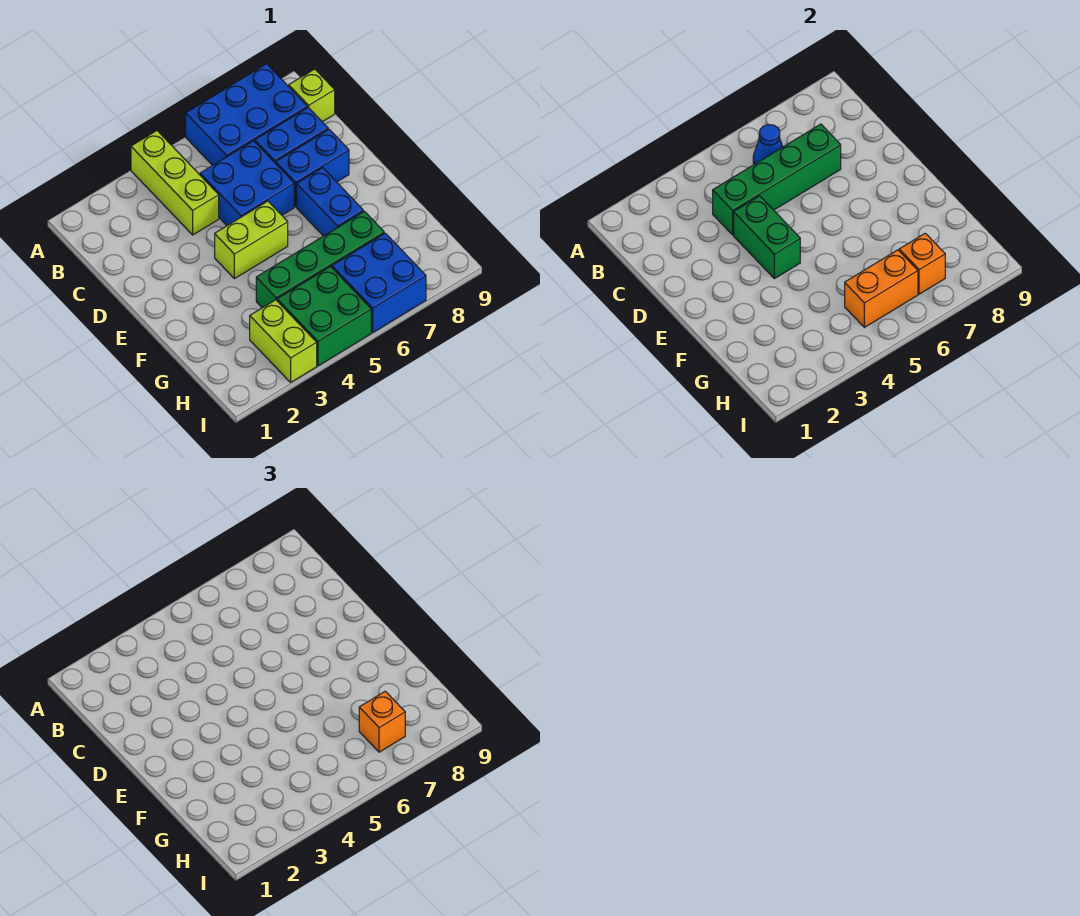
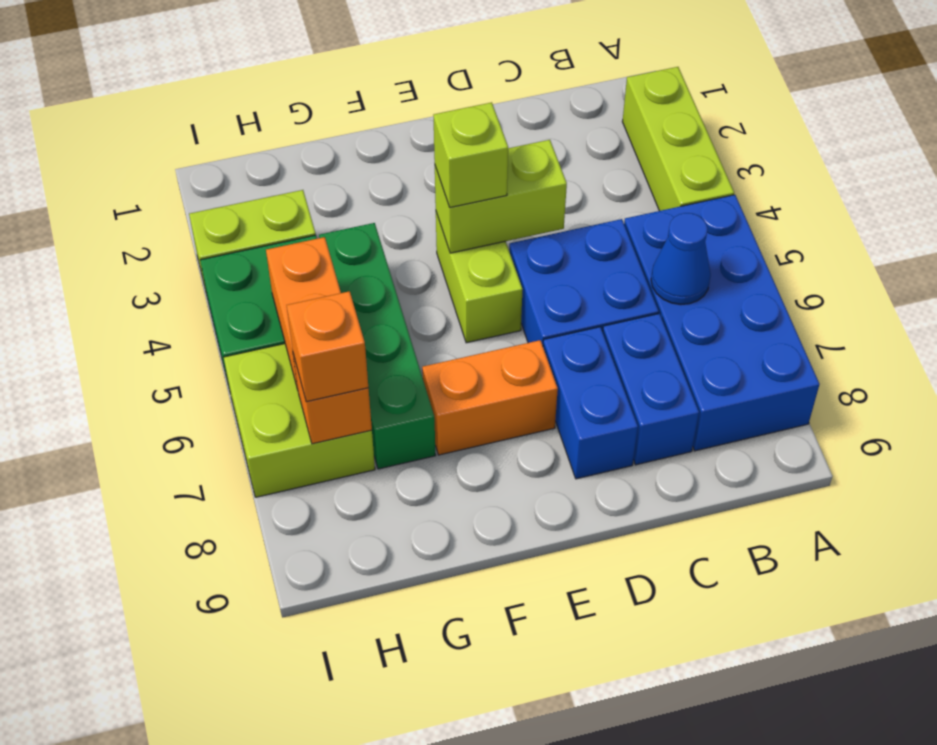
lime brick A4:C4 level 1 -> lime brick A2:A4 level 1
blue brick A6:B8 level 1 -> blue brick A5:B8 level 1
lime brick B9 level 1 -> lime brick E4 level 3
green brick C4:C7 level 2 -> none
green brick D4:E4 level 2 -> lime brick D4:E4 level 2
blue brick E7:F7 level 1 -> orange brick E7:F7 level 1
blue brick H6:I7 level 1 -> lime brick H6:I7 level 1

